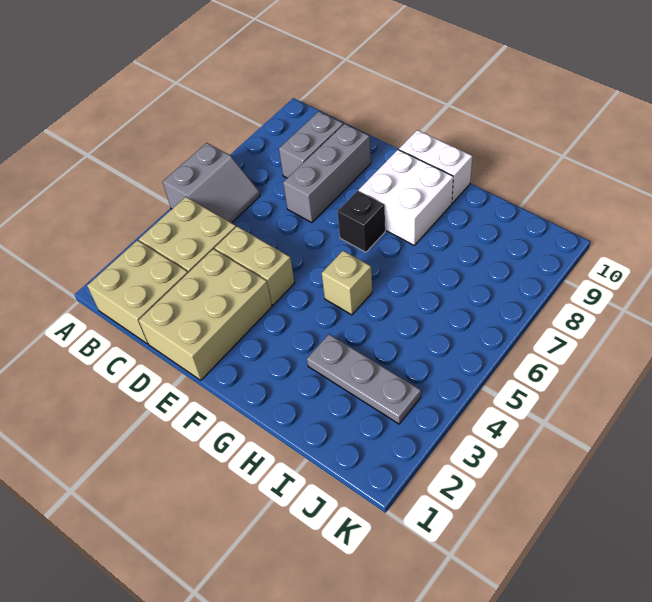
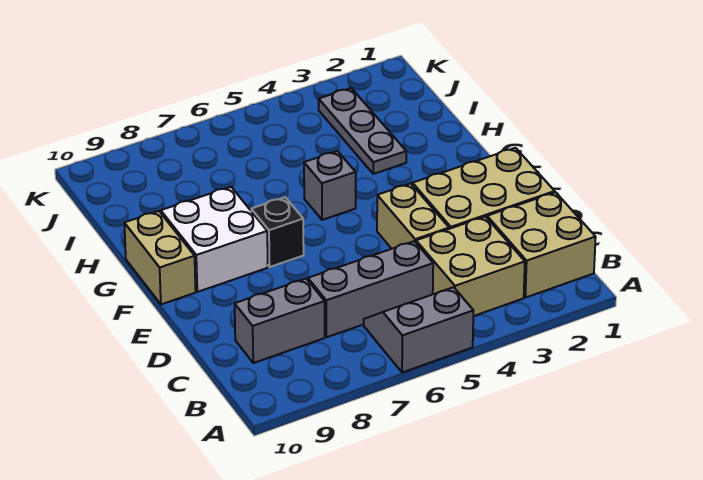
grey brick D7:D9 level 1 -> grey brick C5:C7 level 1
white brick F10:G10 level 1 -> tan brick F10:G10 level 1
tan brick G5 level 1 -> grey brick G5 level 1

